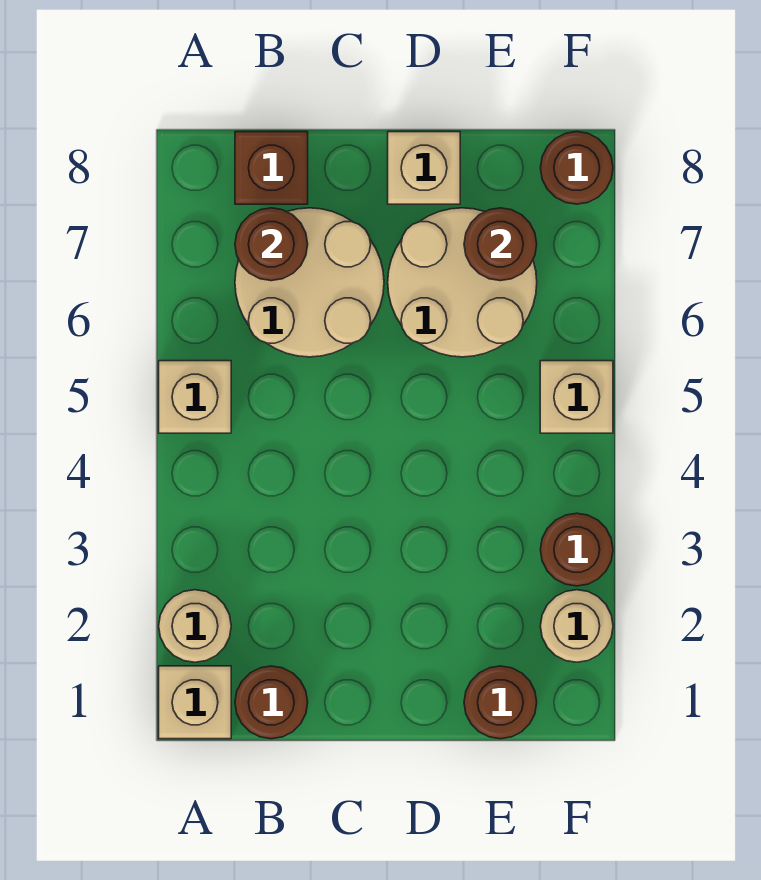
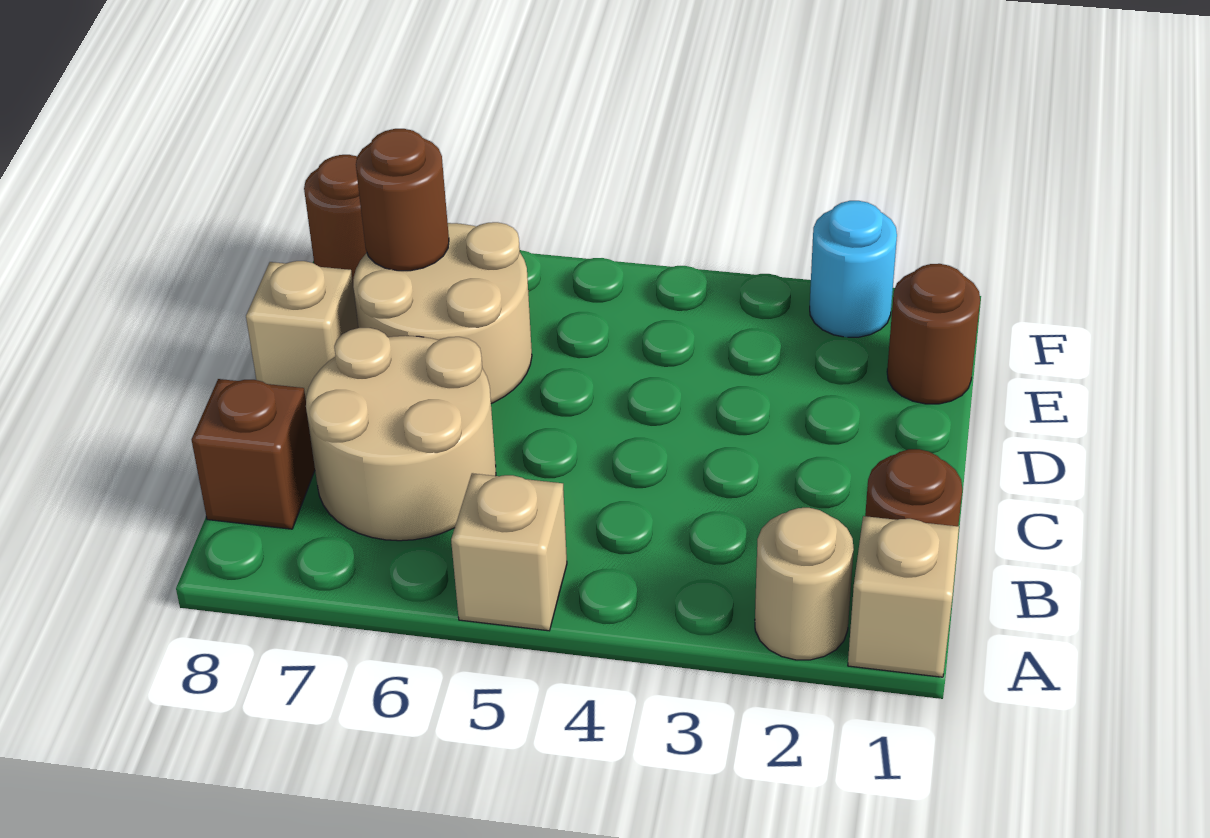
brown round brick B7 level 2 -> none
tan round brick F2 level 1 -> cyan round brick F2 level 1
brown round brick F3 level 1 -> none
tan brick F5 level 1 -> none

